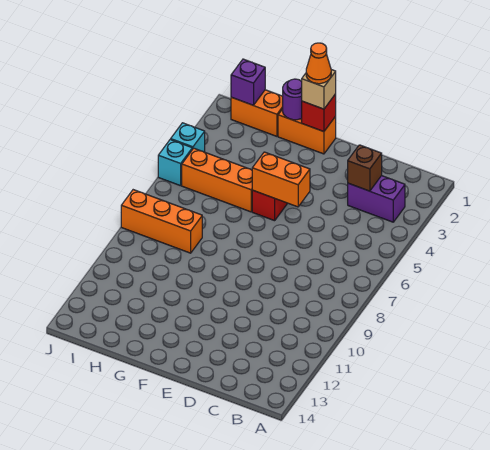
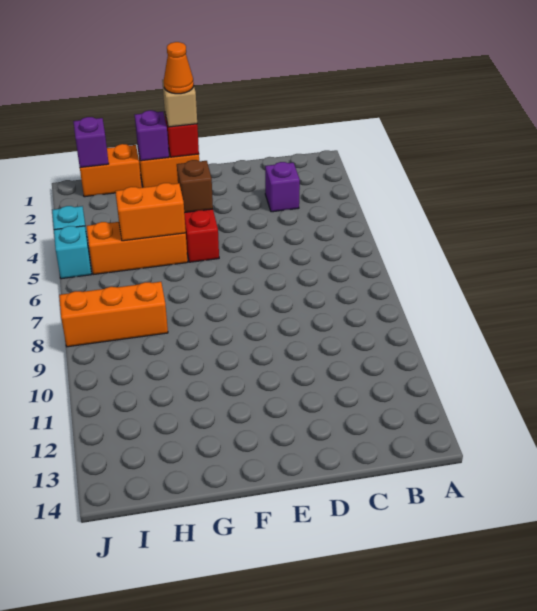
purple brick B3:C3 level 1 -> purple brick C3 level 1
brown brick C3 level 2 -> brown brick F4 level 2
orange brick E5:F5 level 2 -> orange brick G5:H5 level 2
purple round brick G1 level 2 -> purple brick G1 level 2

